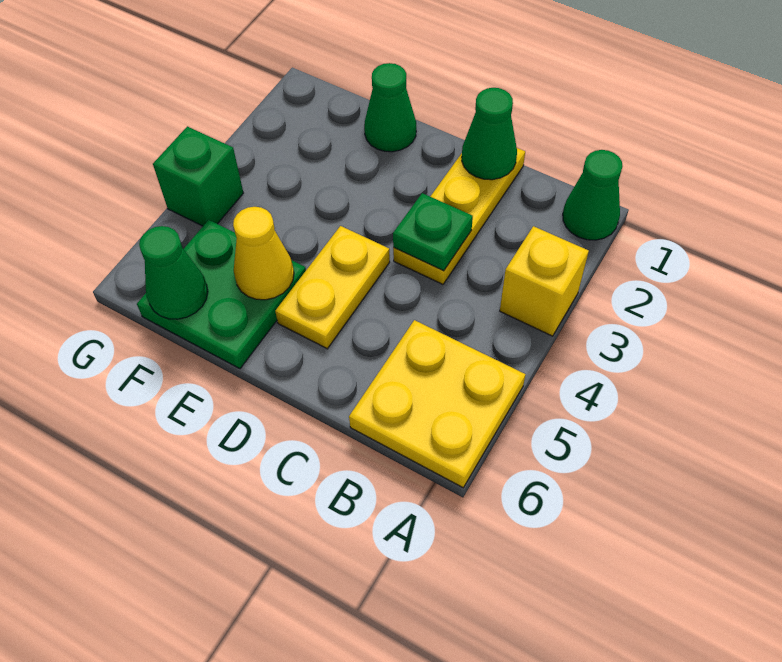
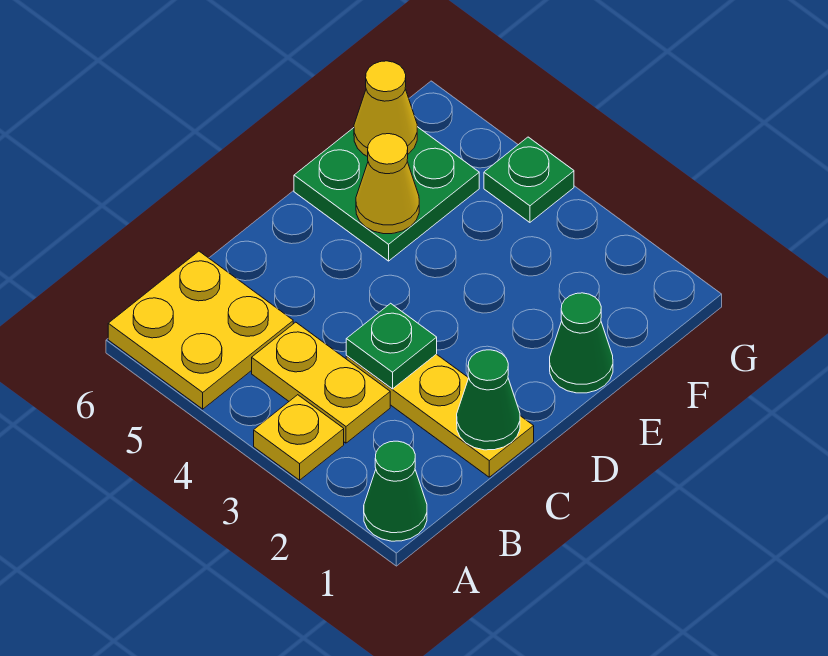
yellow brick A3 level 1 -> yellow plate A3 level 1
yellow plate D4:D5 level 1 -> yellow plate B3:B4 level 1
green cone F6 level 2 -> yellow cone F6 level 2
green brick G4 level 1 -> green plate G4 level 1

